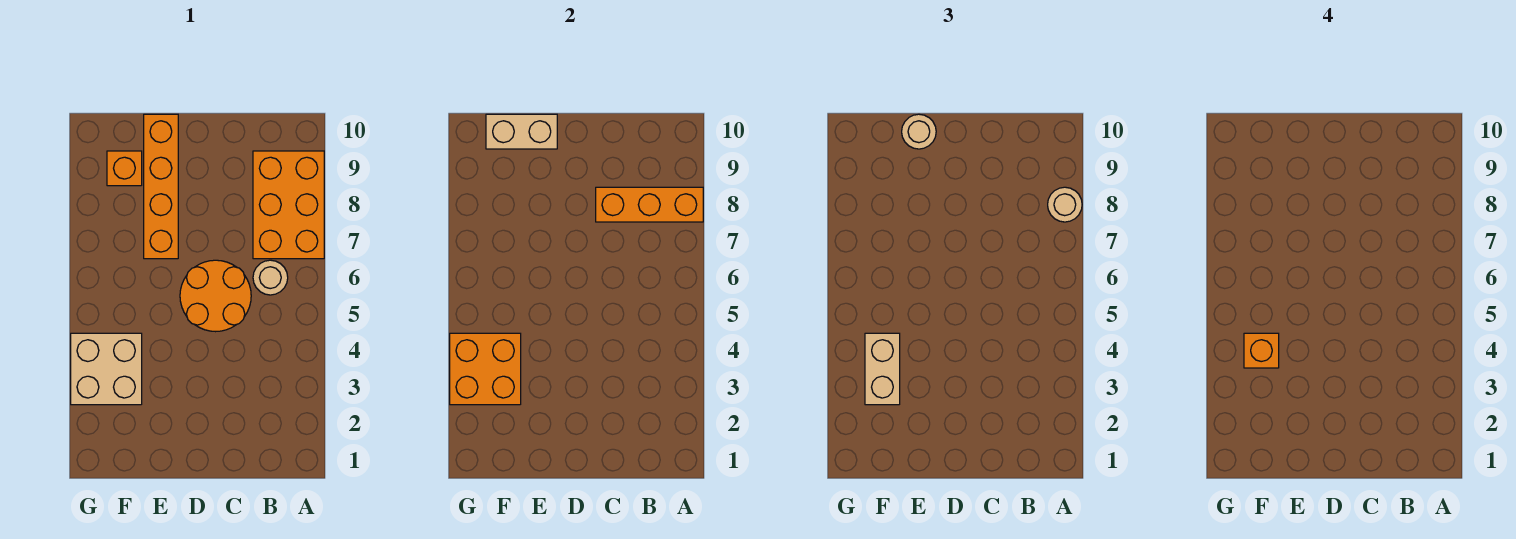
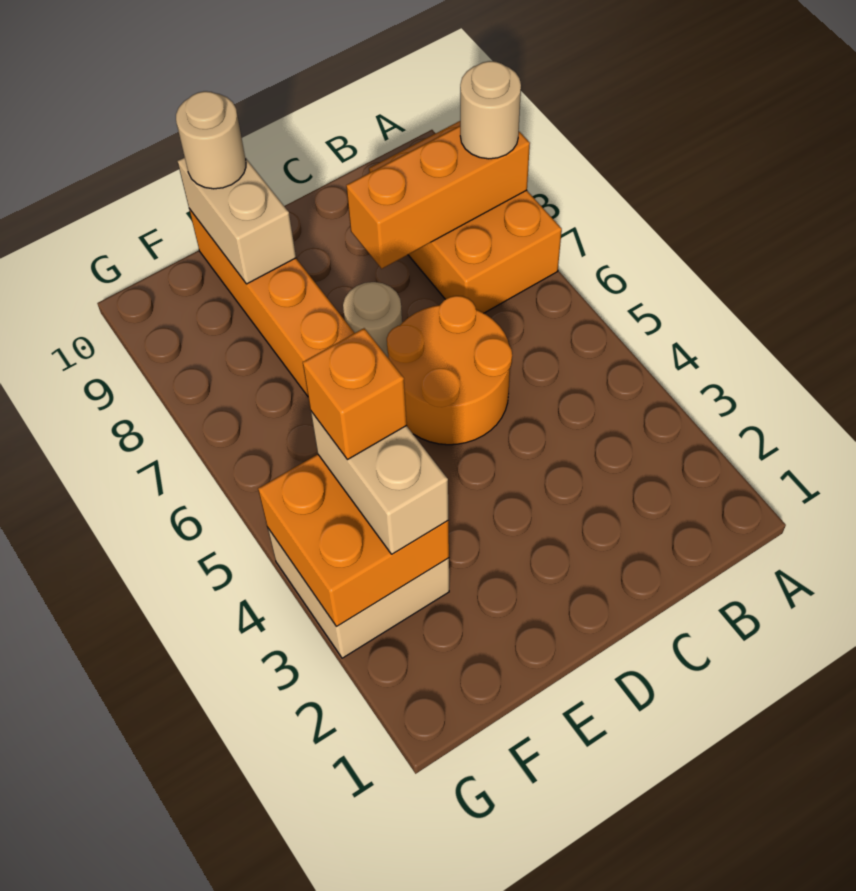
tan round brick B6 level 1 -> tan round brick D7 level 1
tan brick E10:F10 level 2 -> tan brick E9:E10 level 2
orange brick F9 level 1 -> none

